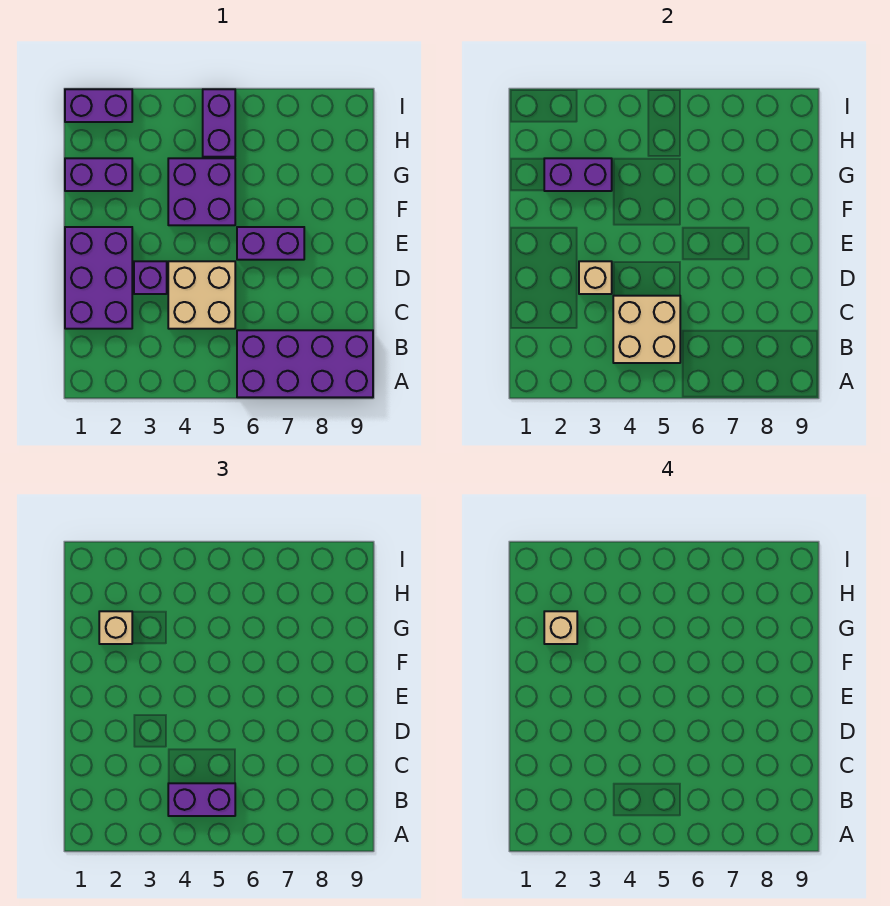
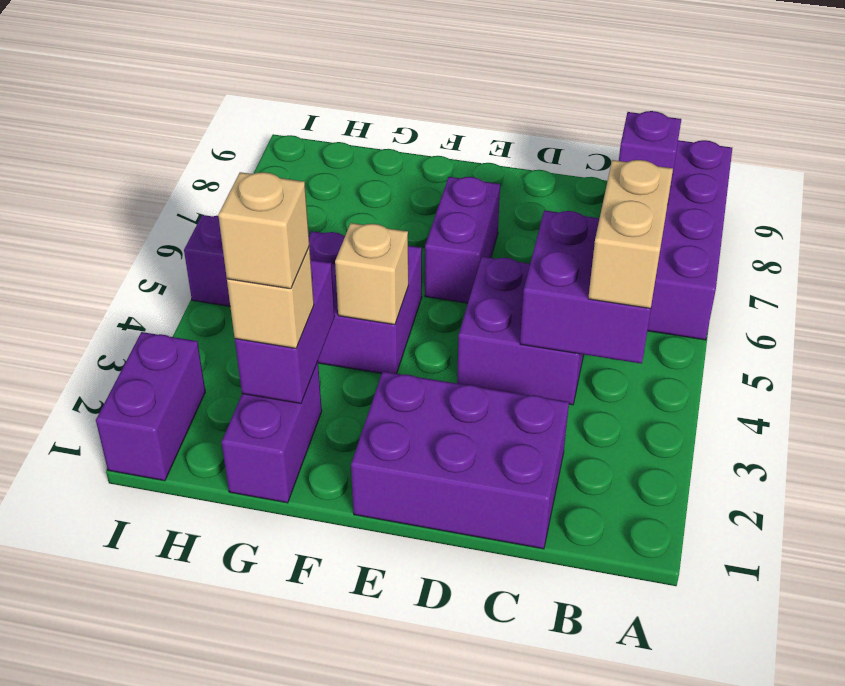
tan brick B4:C5 level 2 -> purple brick B4:C5 level 2
purple brick B4:B5 level 3 -> tan brick B4:B5 level 3
tan brick C4:D5 level 1 -> purple brick C4:D5 level 1
purple brick D3 level 1 -> purple brick B8 level 2
tan brick D3 level 2 -> tan brick F4 level 2

